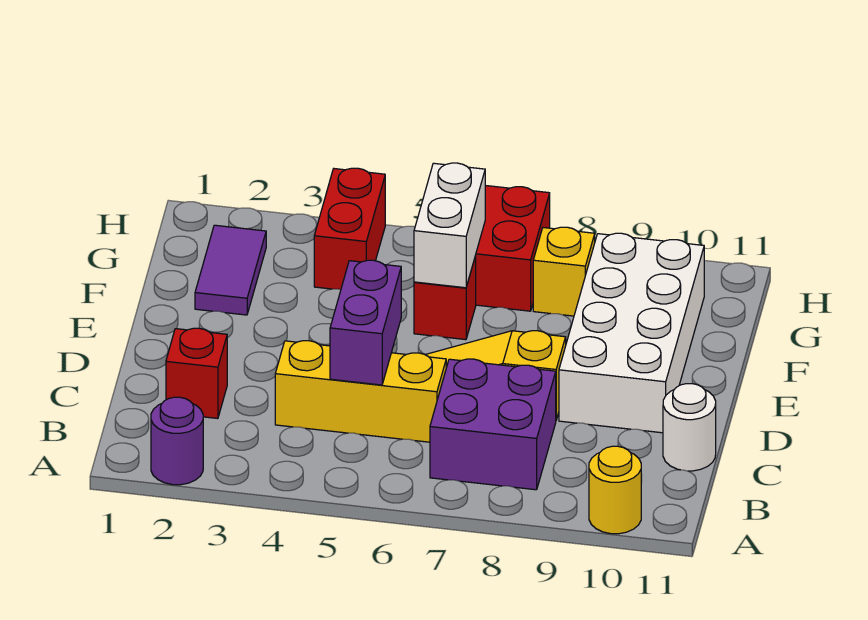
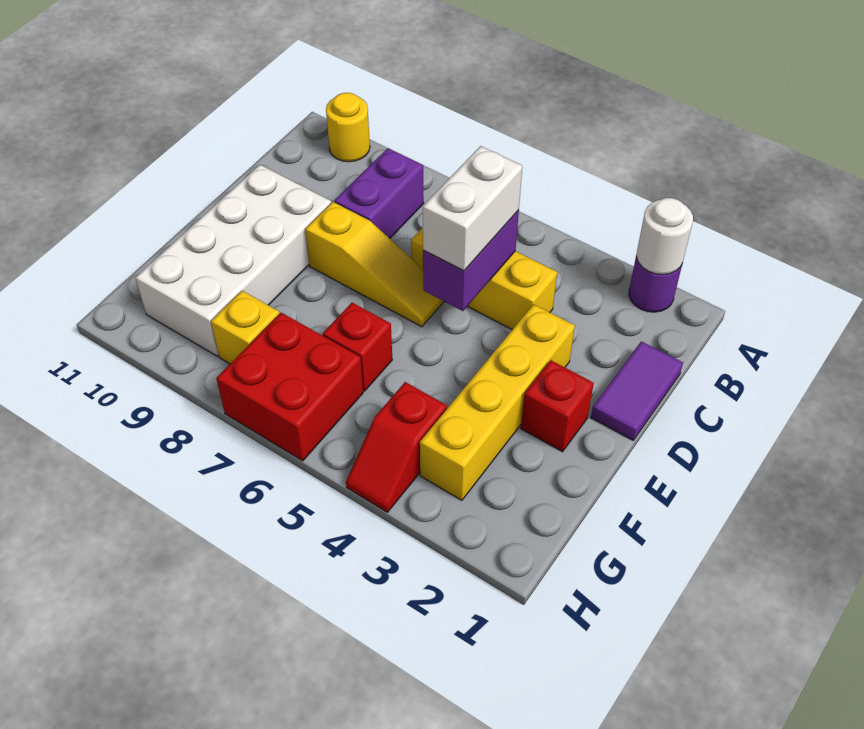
purple brick B7:C8 level 1 -> purple brick B8:C8 level 1
red brick C2 level 1 -> red brick E2 level 1
white round brick C11 level 1 -> white round brick A2 level 2
none -> yellow brick D3:G3 level 1
purple tile F2:G2 level 1 -> purple tile C1:D1 level 1
white brick F6:G6 level 2 -> white brick C5:D5 level 3
red brick G4:H4 level 1 -> red slope G4:H4 level 1 top G

